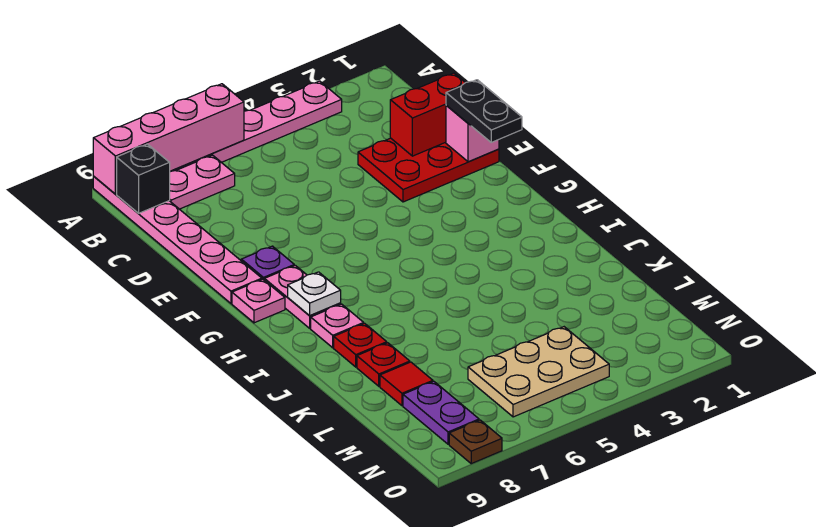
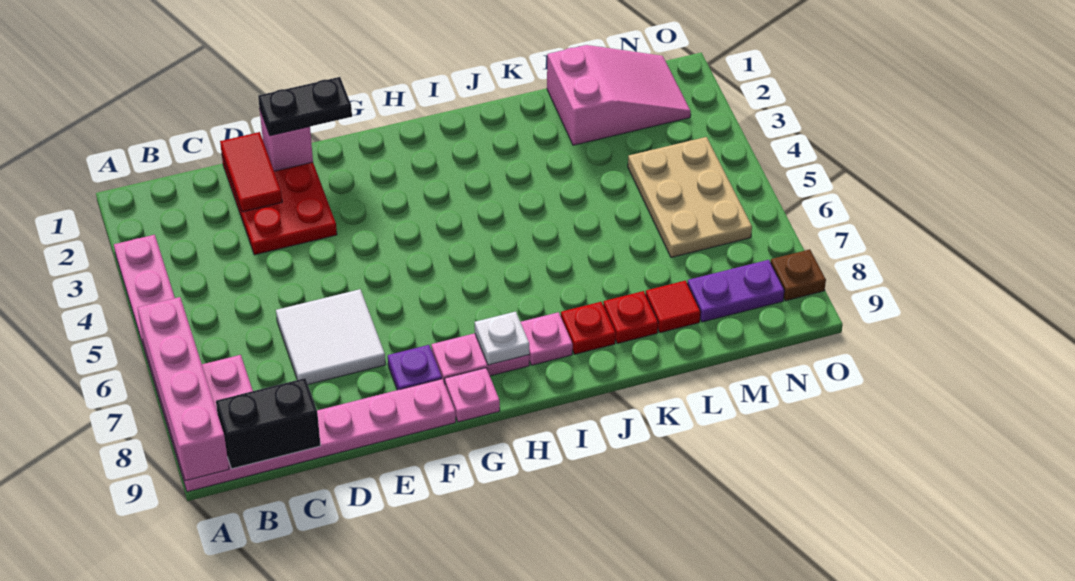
black brick B9 level 2 -> black brick B9:C9 level 2
red brick D1:D2 level 2 -> red tile D1:D2 level 2
none -> white tile D6:E7 level 1
none -> pink slope L1:N2 level 1 top L

